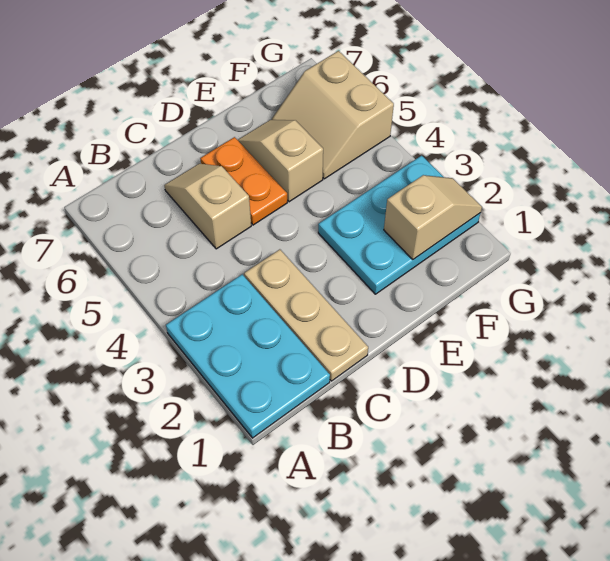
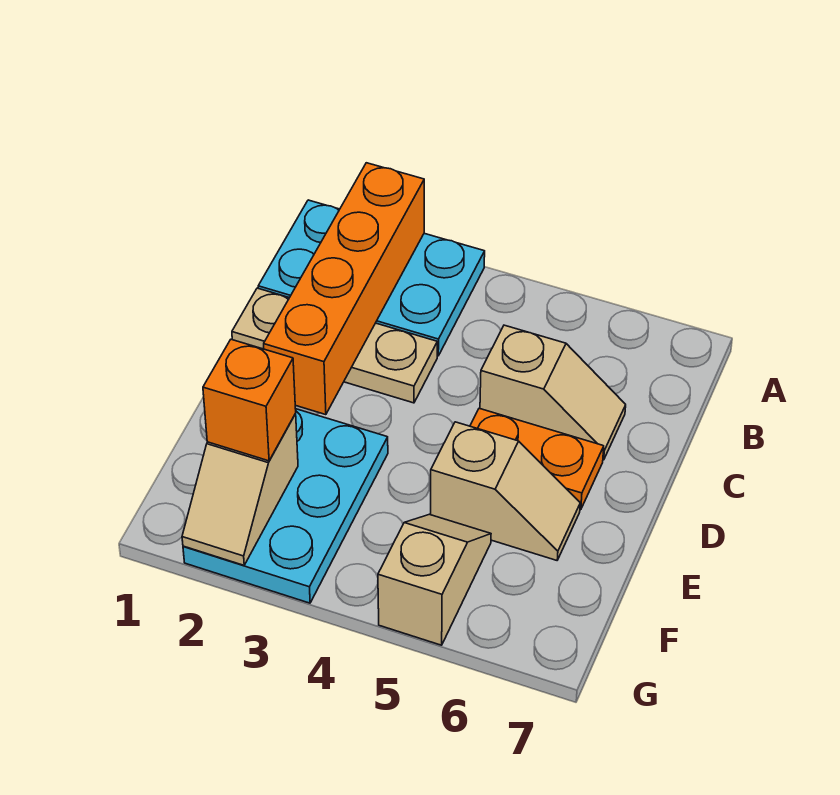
none -> orange brick A2:D2 level 2
none -> orange brick F2 level 3
tan slope F5:G6 level 1 top G -> tan slope F5:G5 level 1 top G

